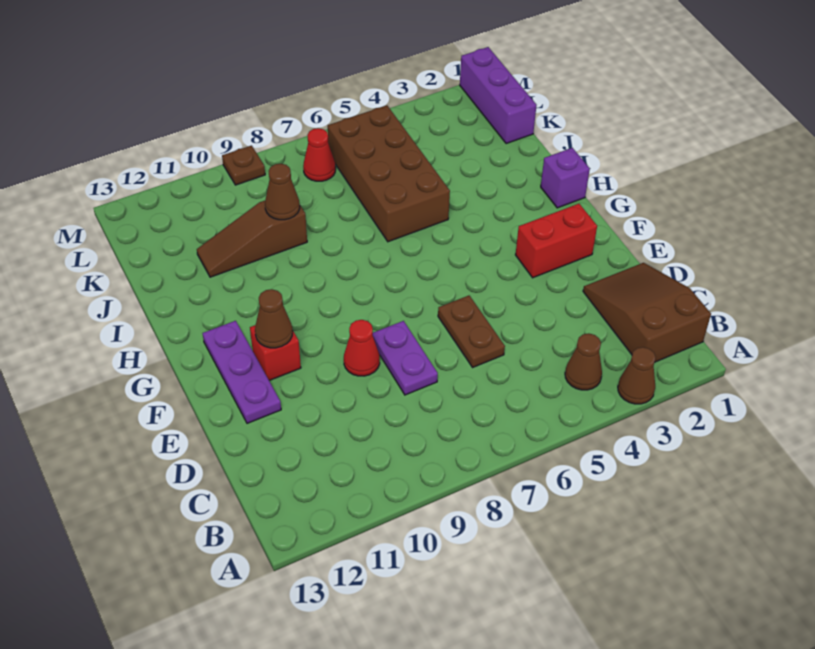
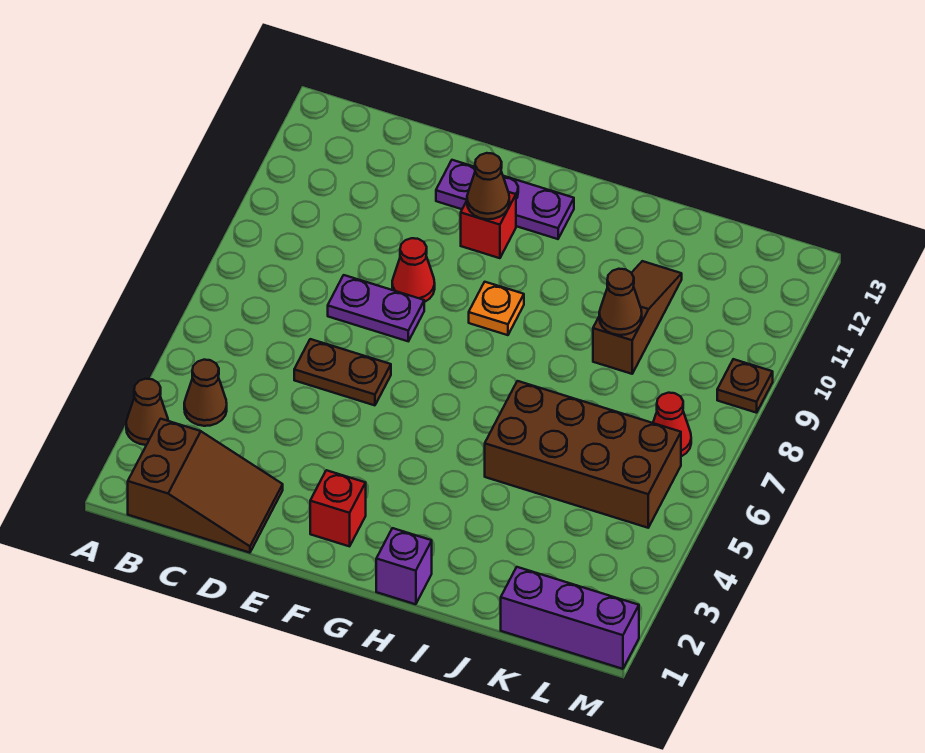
red brick F2:F3 level 1 -> red brick F2 level 1
none -> orange plate G9 level 1

